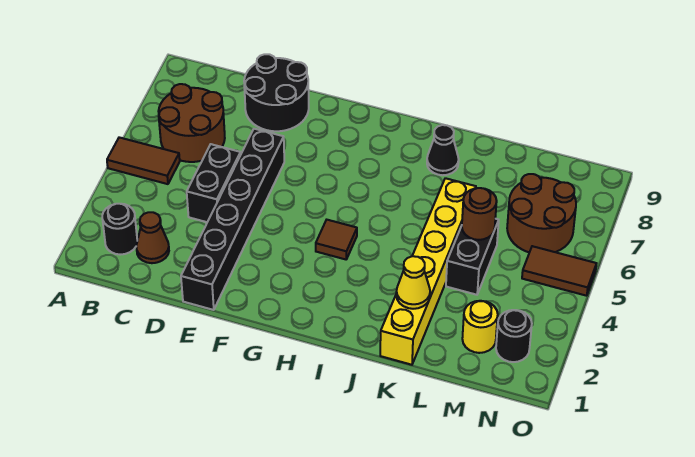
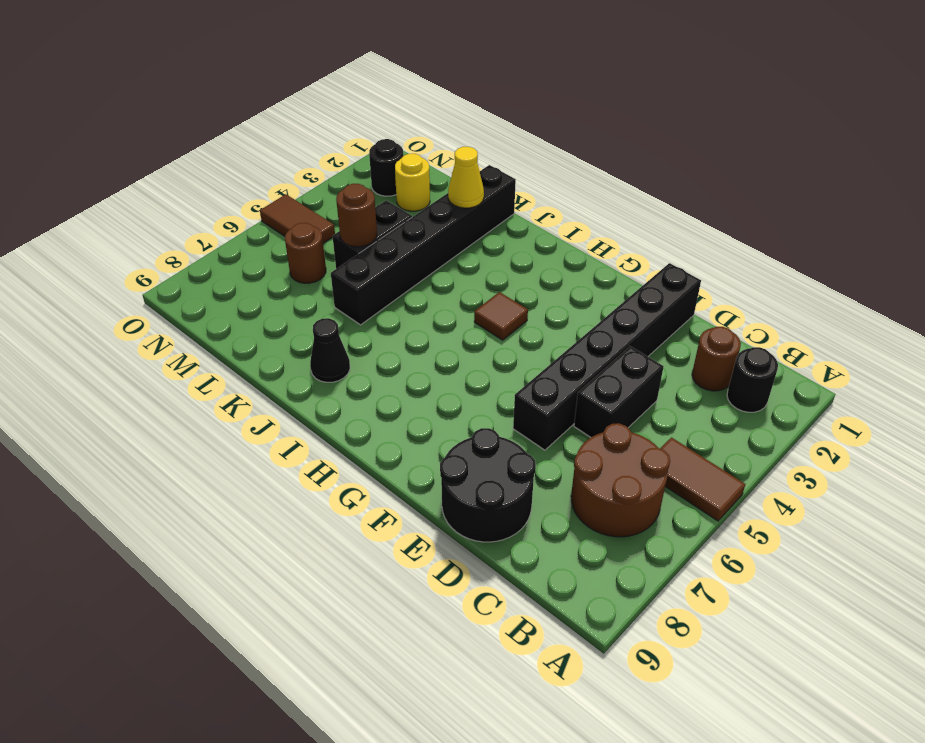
brown cone C2 level 1 -> brown round brick C2 level 1
yellow brick K1:K6 level 1 -> black brick K1:K6 level 1
brown round brick M6:N7 level 1 -> brown round brick M6 level 1

